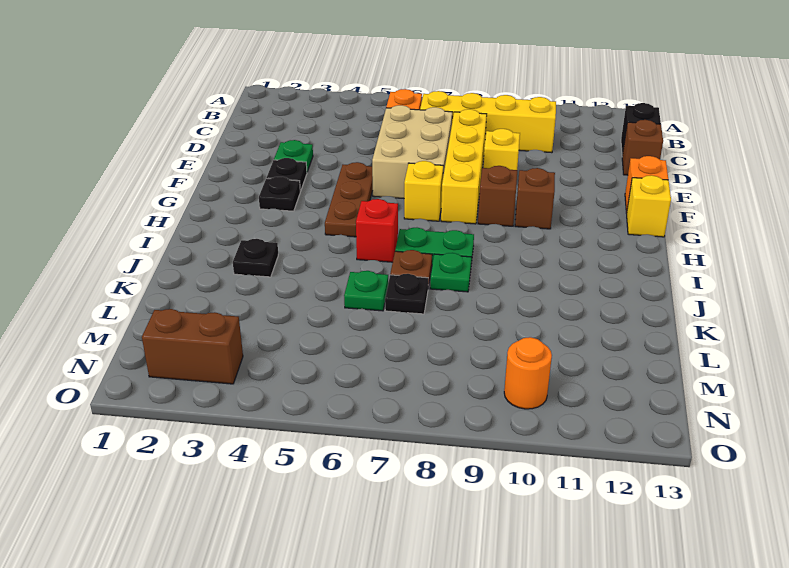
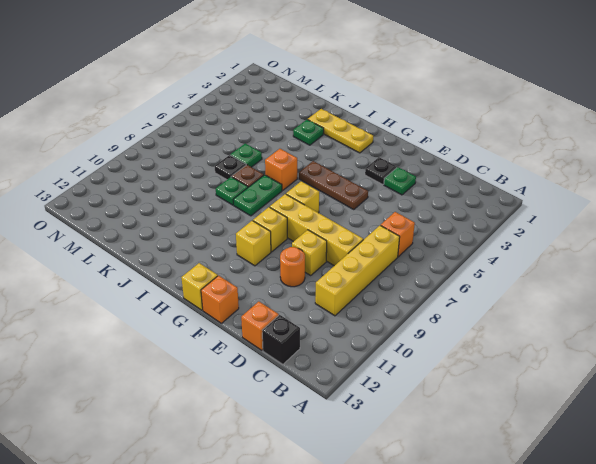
tan brick D6:F7 level 1 -> none
brown brick D13 level 1 -> orange brick D13 level 1
black plate G3 level 1 -> none
brown brick G9 level 1 -> yellow brick G9 level 1
brown brick G10 level 1 -> yellow brick G10 level 1
none -> yellow plate H2:J2 level 1
red brick I6 level 1 -> orange brick I6 level 1
black plate J3 level 1 -> green plate J3 level 1
brown brick N2:N3 level 1 -> none
orange round brick N10 level 1 -> orange round brick E10 level 1

